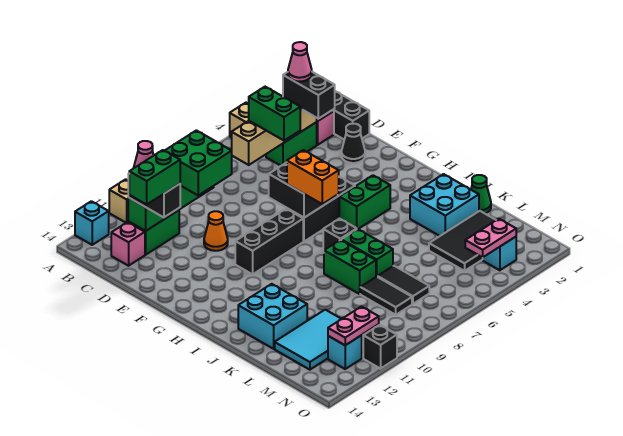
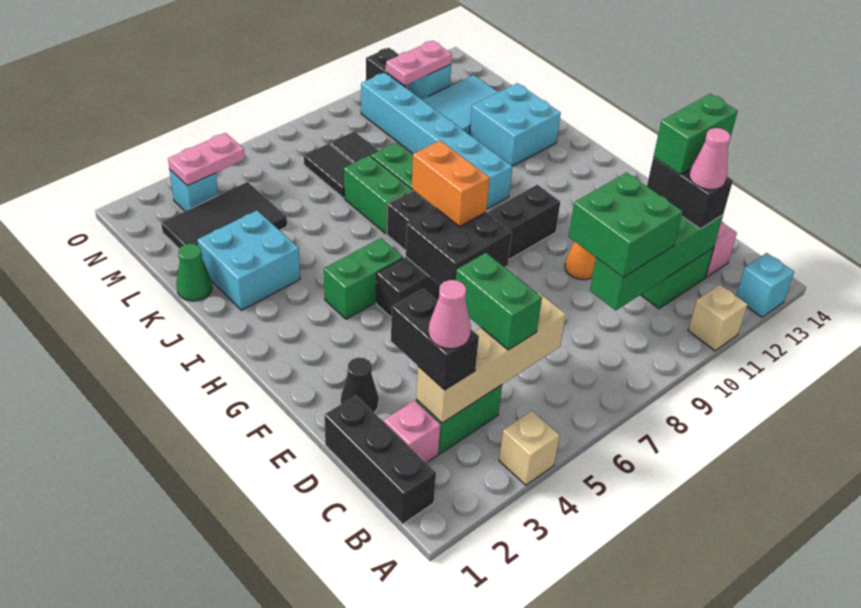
none -> cyan brick I10:N10 level 1

